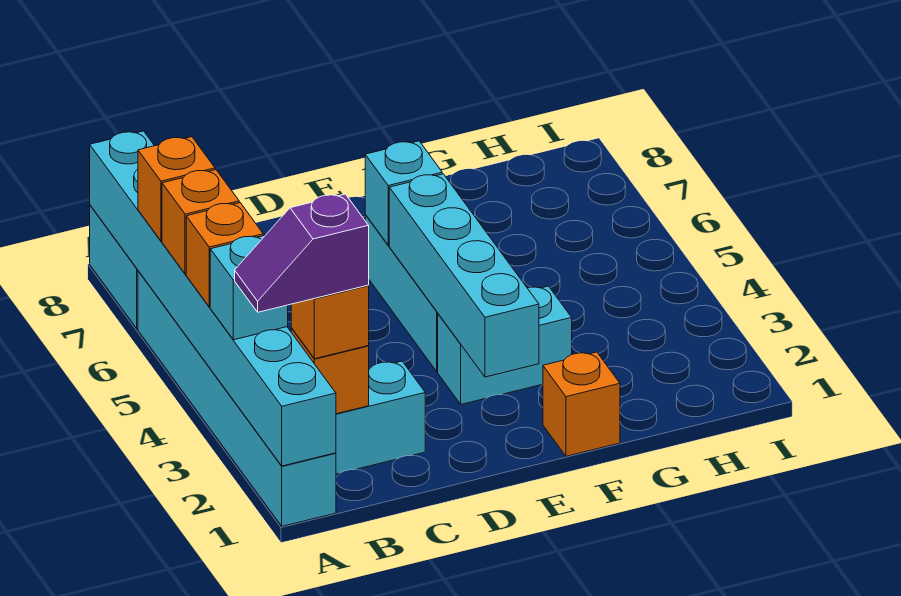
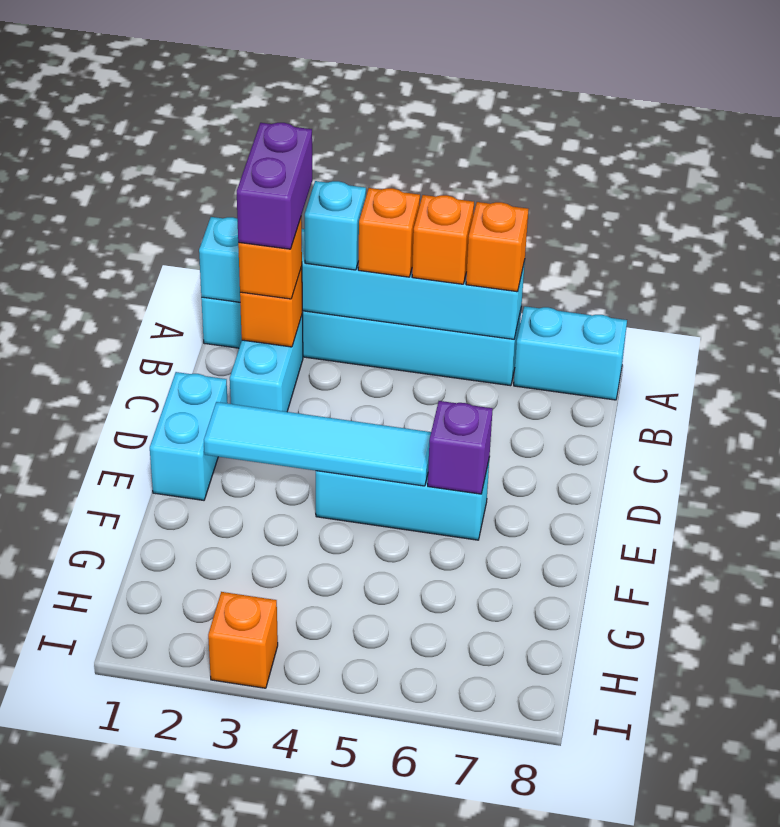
cyan brick A1:A8 level 2 -> cyan brick A1:A6 level 2
purple slope A2:B2 level 4 top B -> purple brick A2:B2 level 4
cyan brick E2:E5 level 2 -> cyan tile E2:E5 level 2
cyan brick E3:F3 level 1 -> cyan brick D1:E1 level 1
cyan brick E6 level 2 -> purple brick E6 level 2
orange brick F1 level 1 -> orange brick I3 level 1

